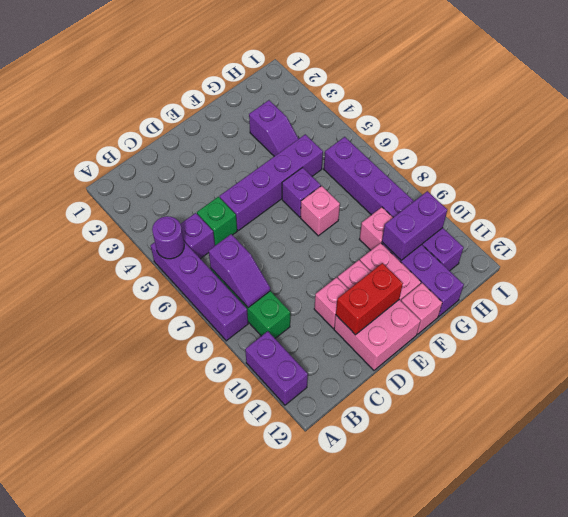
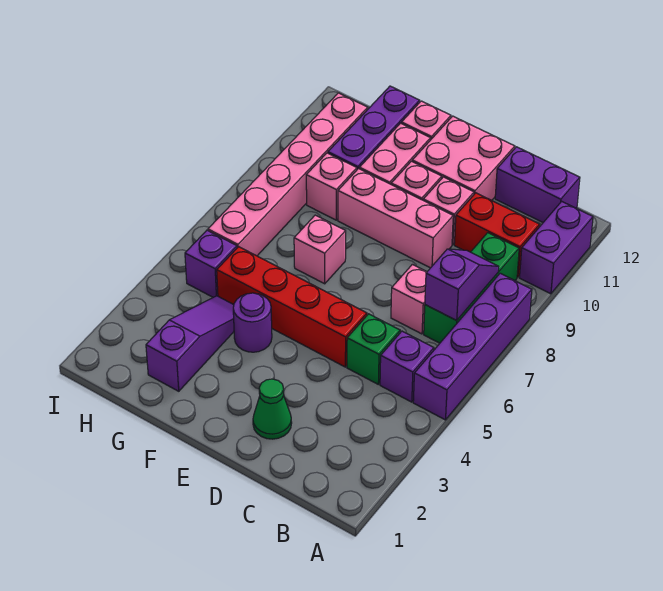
purple round brick A5 level 2 -> purple round brick F4 level 1
none -> pink brick C7 level 1
none -> green cone D2 level 1
purple brick D5:G5 level 1 -> red brick D5:G5 level 1
none -> pink brick D9:F9 level 1
red brick D11:E11 level 2 -> red brick B10:C10 level 1
purple brick F6 level 1 -> purple brick H5 level 1
purple slope G3:G4 level 1 top 3 -> purple slope G2:G4 level 1 top 2
purple brick G10:H10 level 2 -> purple brick B12:C12 level 1
purple brick H6:H11 level 1 -> pink brick H6:H11 level 1

